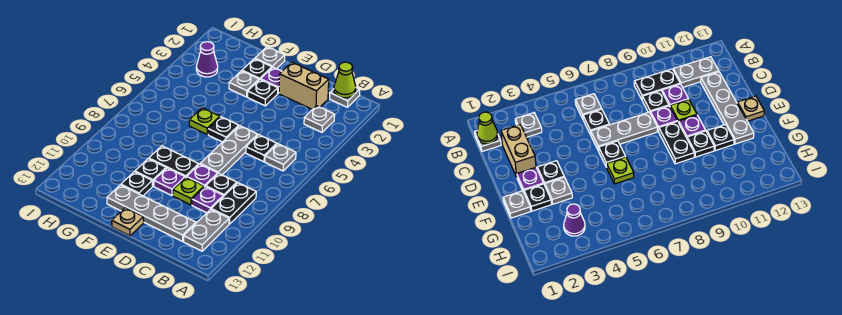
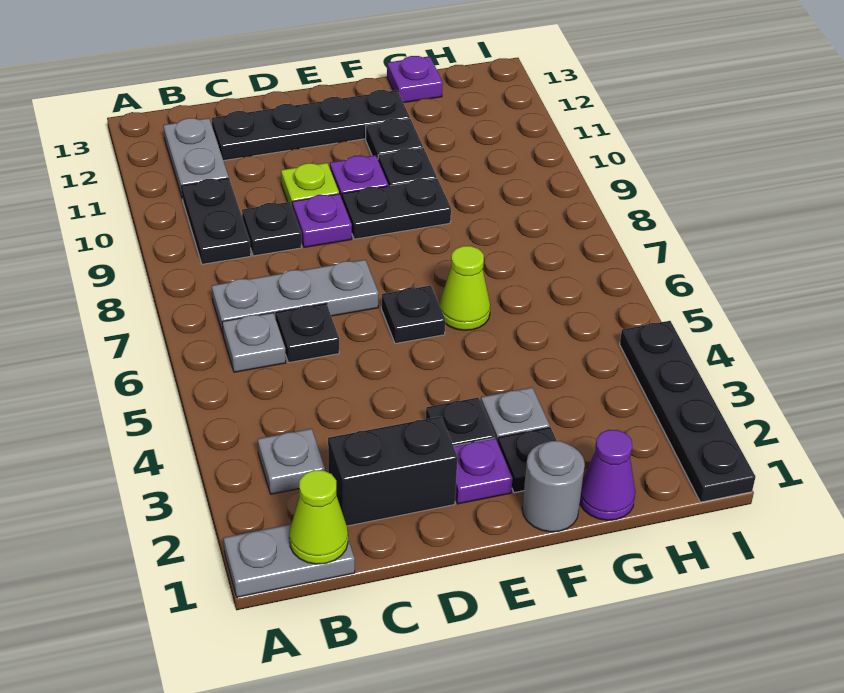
grey plate B1 level 1 -> grey plate A1:B1 level 1
tan brick C2:D2 level 1 -> black brick C2:D2 level 1
purple plate C10 level 1 -> purple plate G13 level 1
grey plate C12:F12 level 1 -> black plate C12:F12 level 1
grey plate D6:D8 level 1 -> grey plate B7:D7 level 1
tan plate E13 level 1 -> none
grey plate F1 level 1 -> grey round brick F1 level 1
lime plate F6 level 1 -> lime cone F6 level 1
purple cone H3 level 1 -> purple cone G1 level 1
none -> black plate I1:I4 level 1

